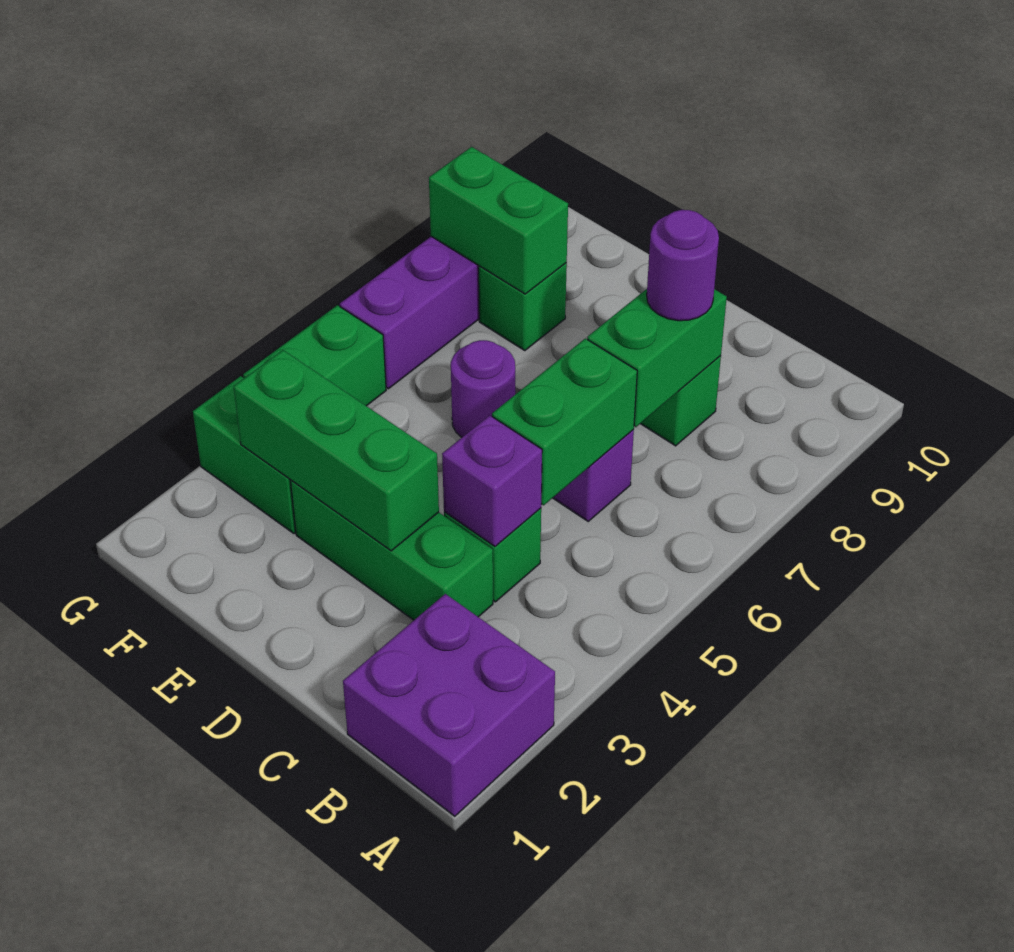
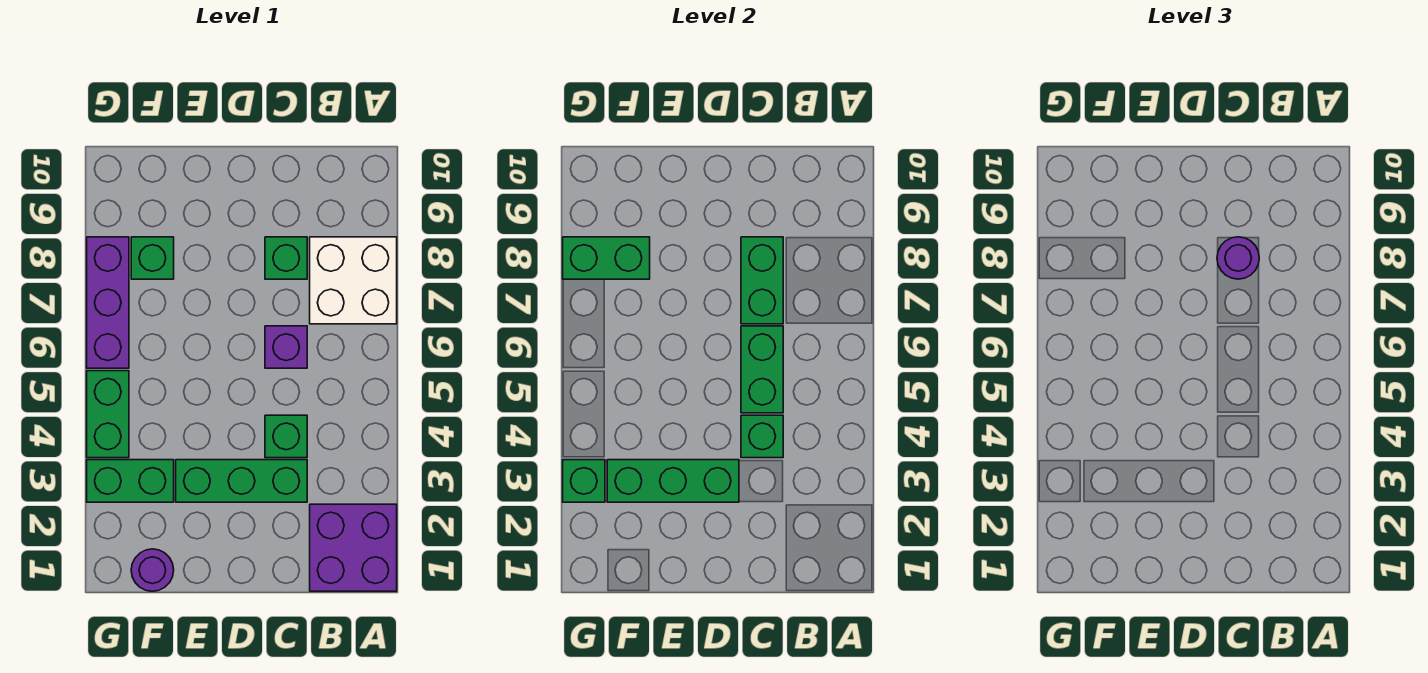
none -> white brick A7:B8 level 1
purple brick C4 level 2 -> green brick C4 level 2
purple round brick E6 level 1 -> purple round brick F1 level 1
none -> green brick G3 level 2

